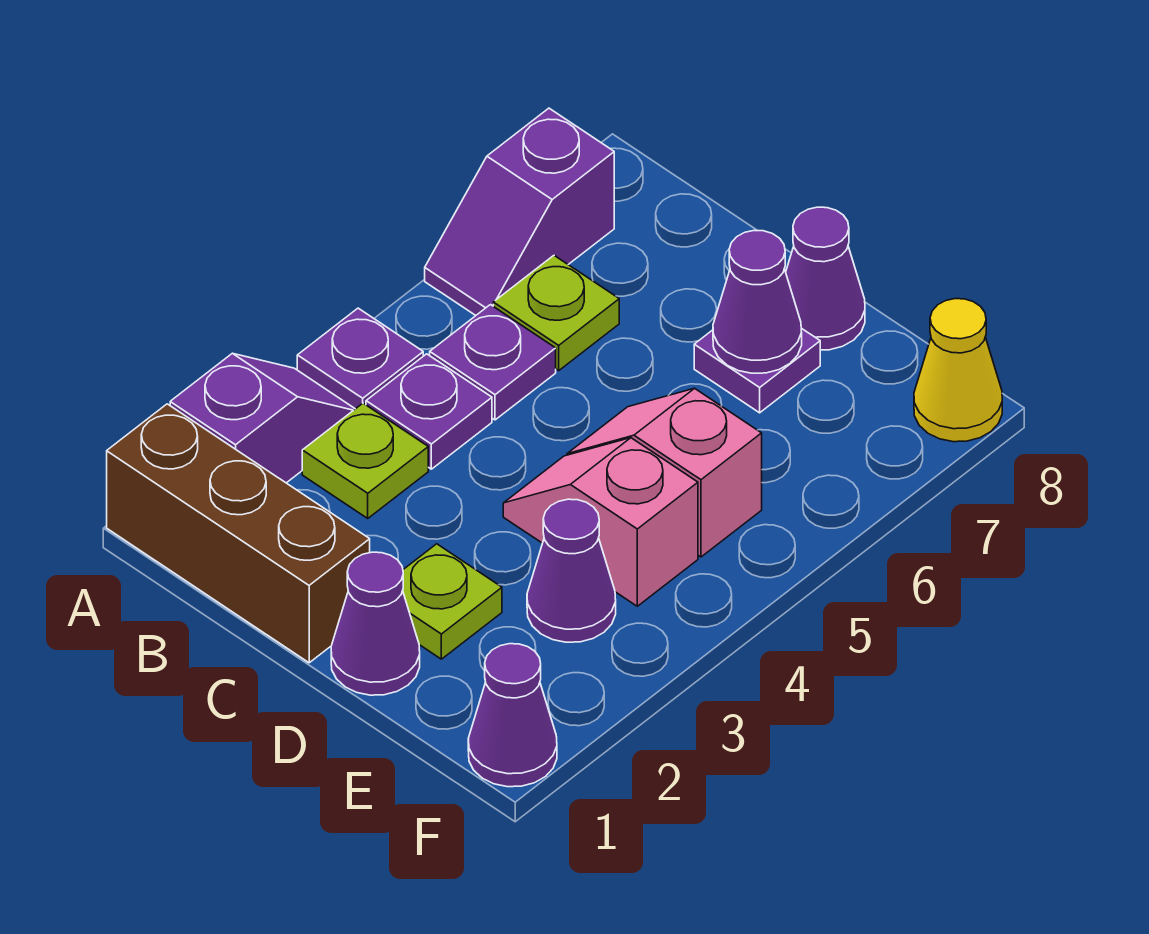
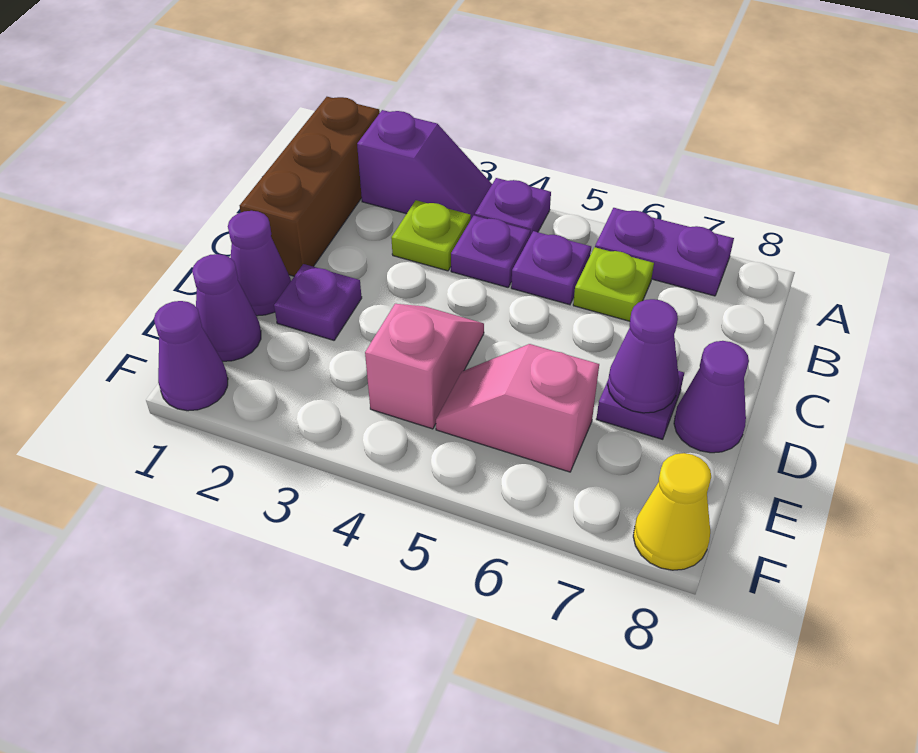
purple slope A6:A7 level 1 top 7 -> purple plate A6:A7 level 1
lime plate D2 level 1 -> purple plate D2 level 1
pink slope D5:E5 level 1 top E -> pink slope E5:E6 level 1 top 6
purple cone E3 level 1 -> purple cone E1 level 1

